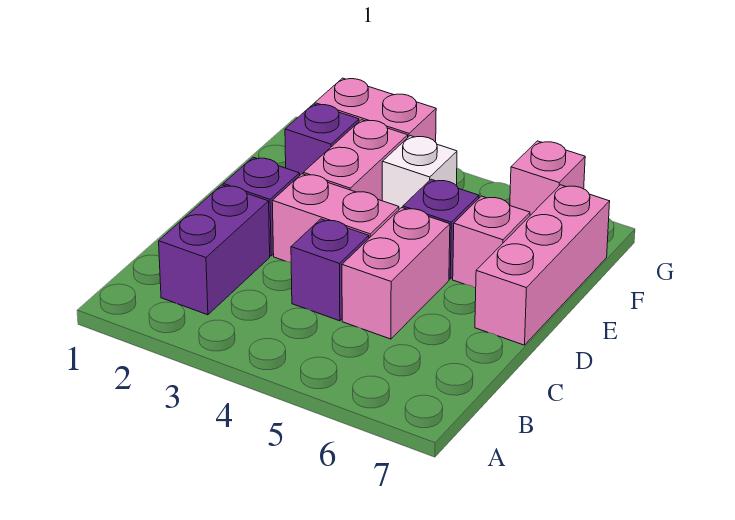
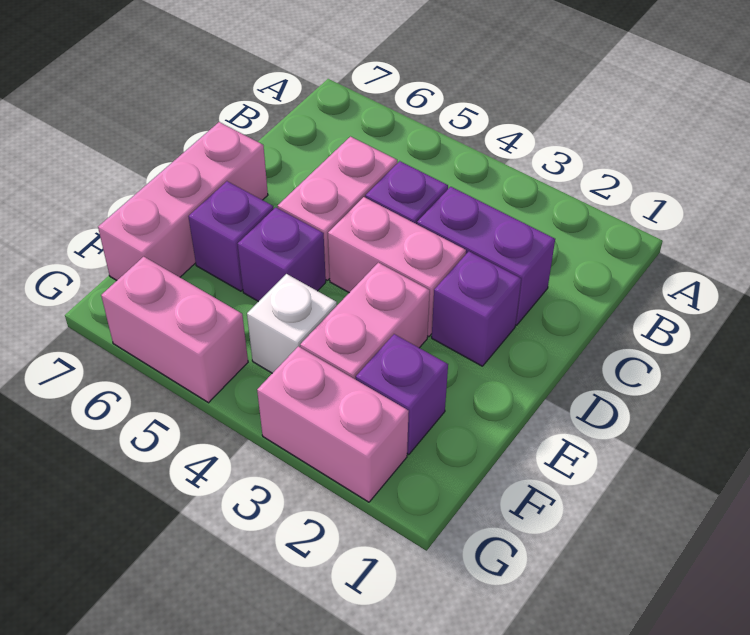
purple brick B2:C2 level 1 -> purple brick C2:C3 level 1
pink brick E6 level 1 -> purple brick E6 level 1
pink brick G6 level 1 -> pink brick G5:G6 level 1

